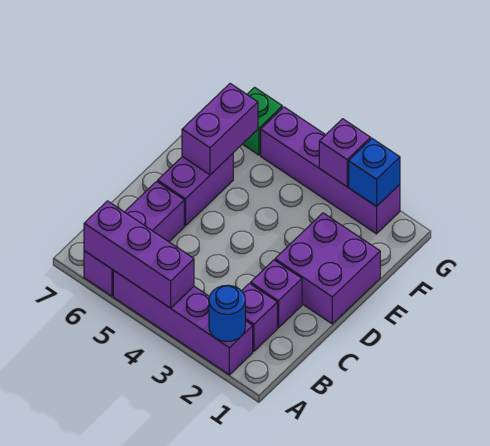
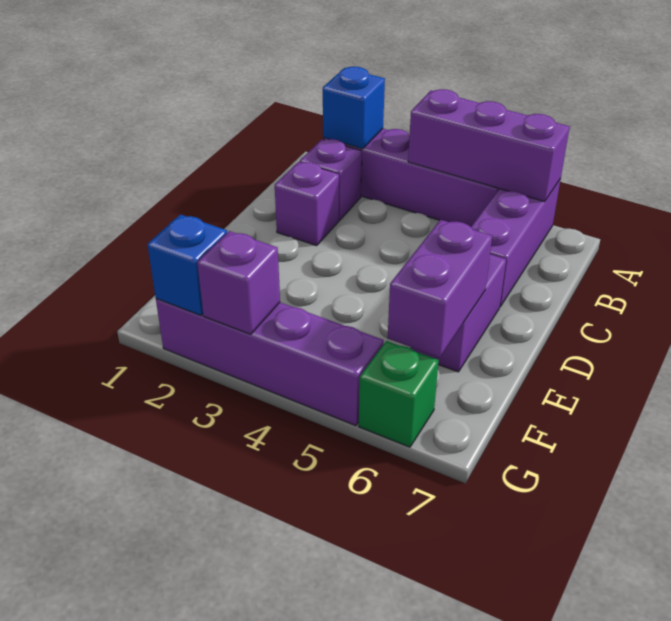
blue round brick A2 level 2 -> blue brick A2 level 2
purple brick D1:E2 level 1 -> none

